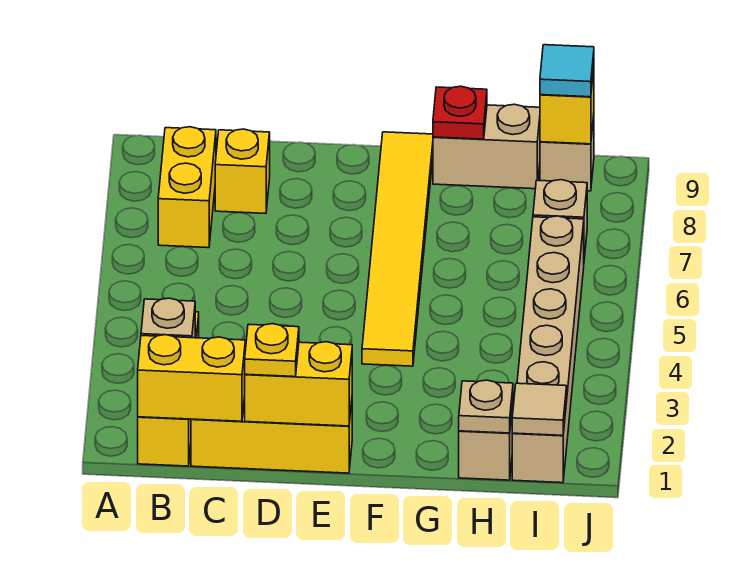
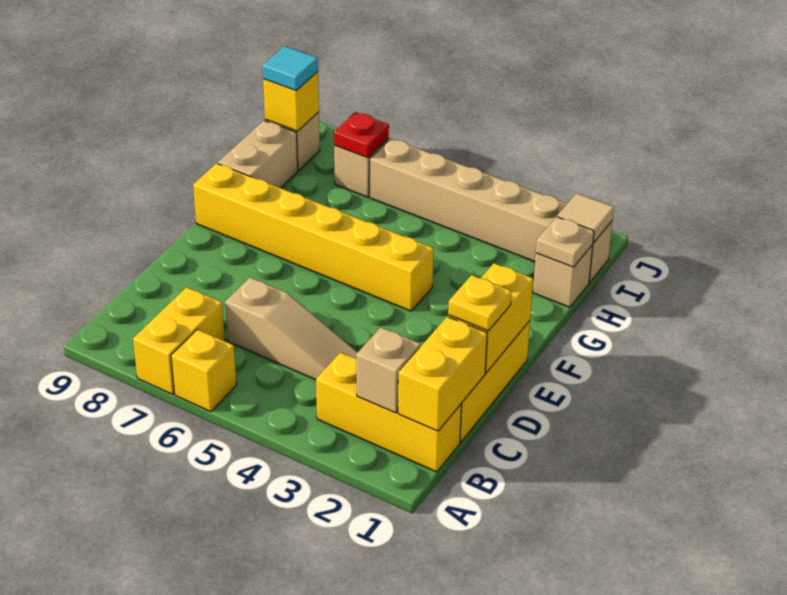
yellow brick B7:B8 level 1 -> yellow brick A7:B7 level 1
none -> tan slope C4:C6 level 1 top 6
yellow brick C8 level 1 -> yellow brick A6 level 1
yellow tile F4:F9 level 1 -> yellow brick F4:F9 level 1
red plate G9 level 2 -> red plate I7 level 2

